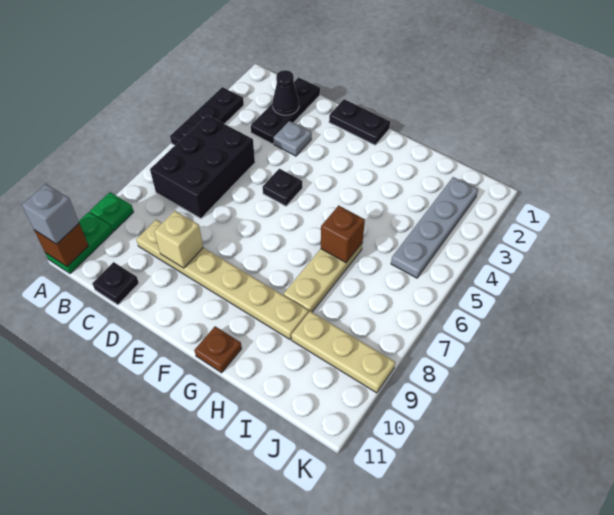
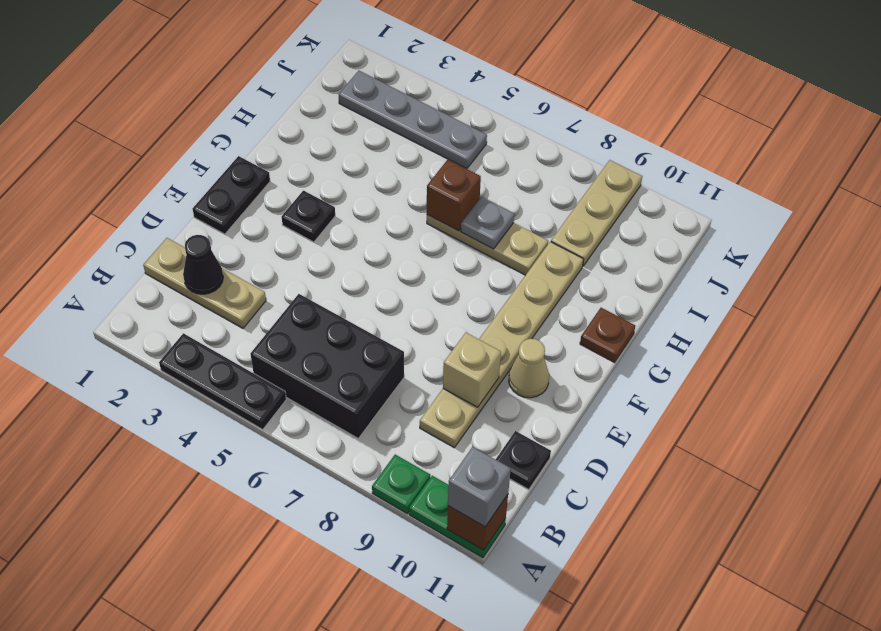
black plate C1:C3 level 1 -> tan plate C1:C3 level 1
grey plate D3 level 1 -> grey plate H7 level 2
black plate E5 level 1 -> black plate F3 level 1
none -> tan cone E10 level 1

